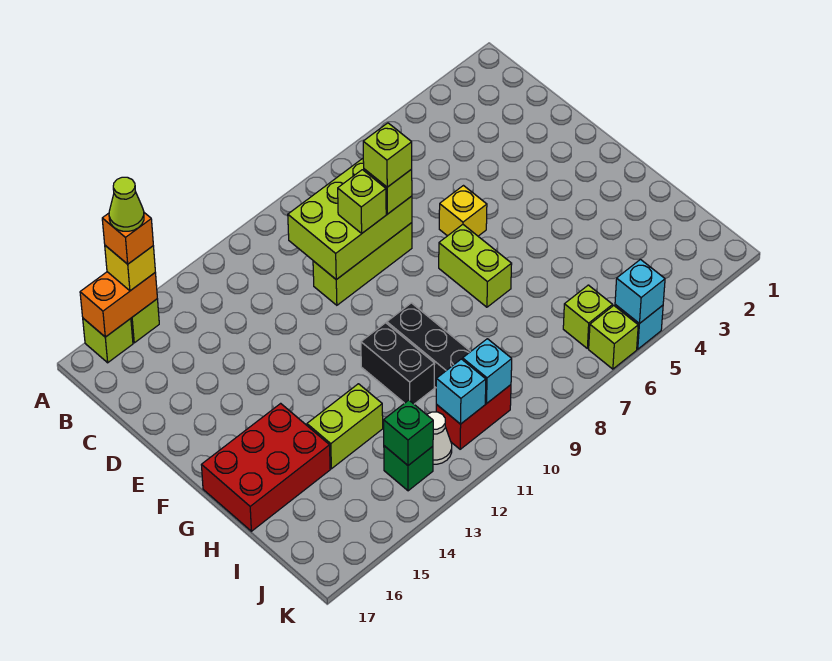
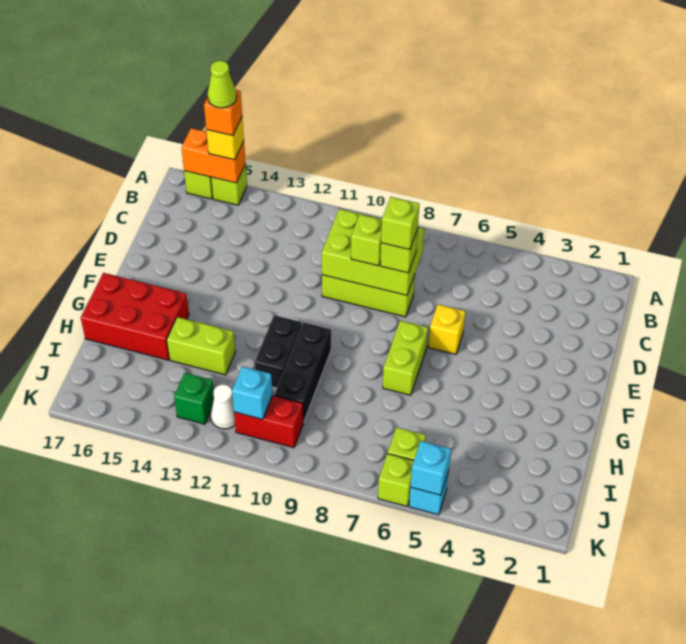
cyan brick J10 level 2 -> none
green brick J13 level 2 -> none

